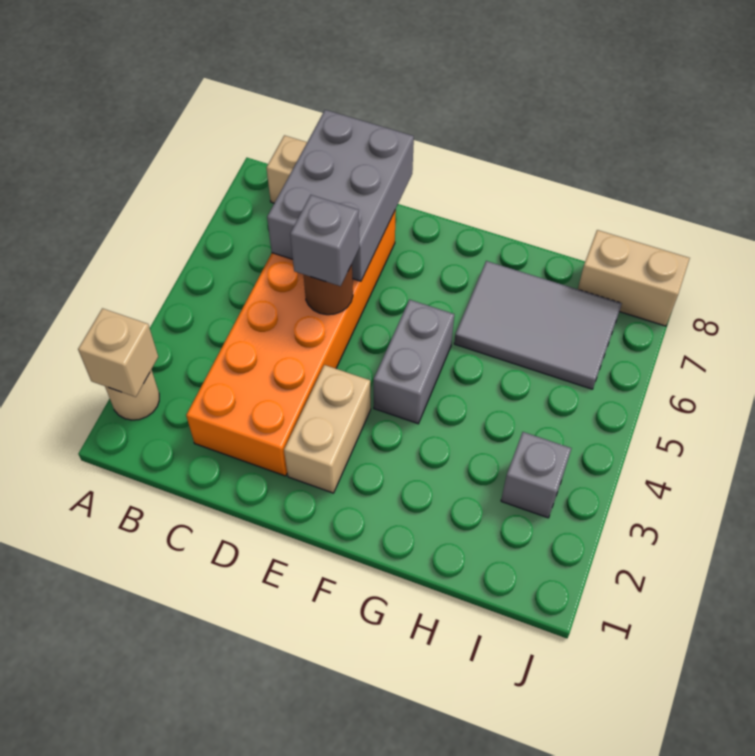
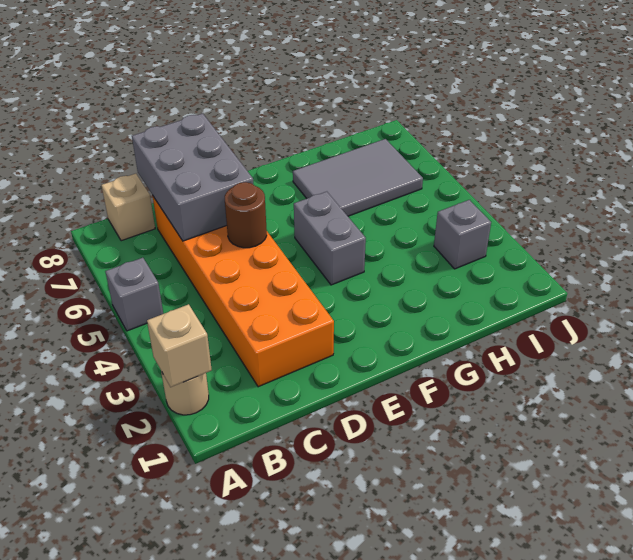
grey brick D5 level 3 -> grey brick A5 level 1
tan brick E2:E3 level 1 -> none
tan brick I8:J8 level 1 -> none

